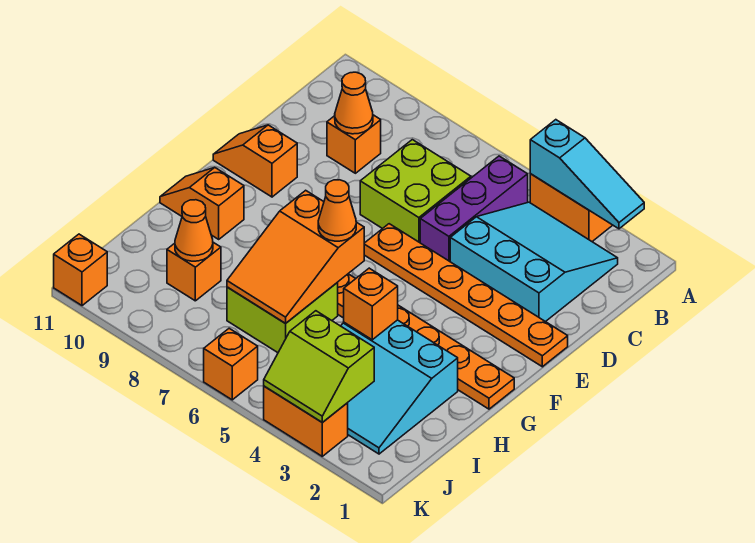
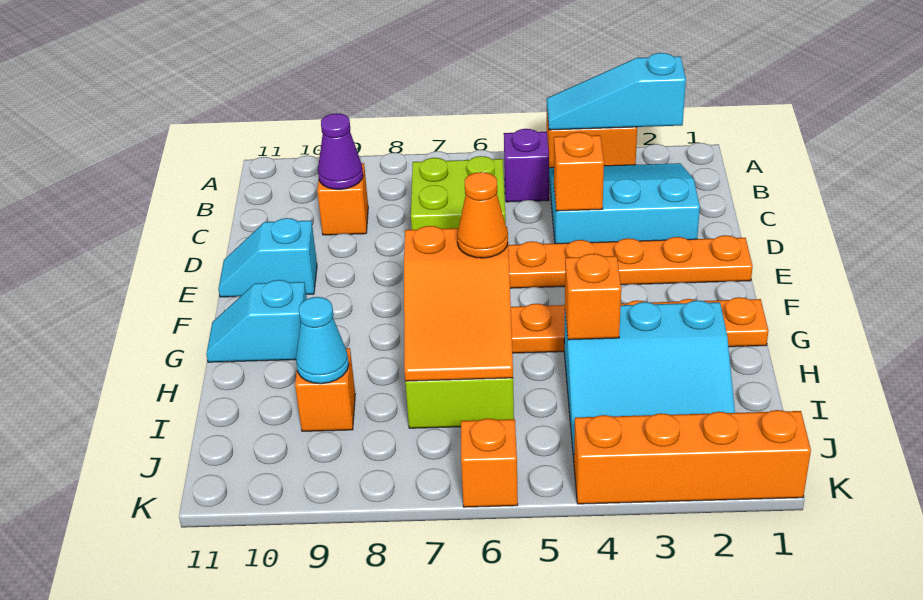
cyan slope A2:A4 level 2 top 4 -> cyan slope A2:A4 level 2 top 2
purple brick B5:D5 level 1 -> purple brick B5 level 1
orange cone C9 level 2 -> purple cone C9 level 2
orange slope E10:E11 level 1 top 10 -> cyan slope E10:E11 level 1 top 10
orange slope G10:G11 level 1 top 10 -> cyan slope G10:G11 level 1 top 10
orange cone I9 level 2 -> cyan cone I9 level 2
lime slope J3:K4 level 2 top J -> none
orange brick K3:K4 level 1 -> orange brick K1:K4 level 1
orange brick K11 level 1 -> orange brick D4 level 2

